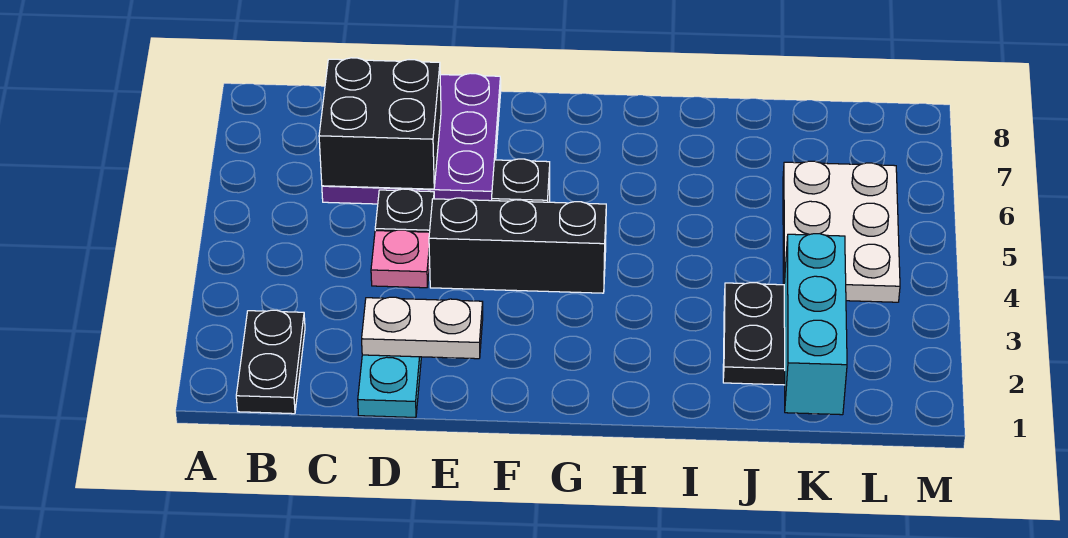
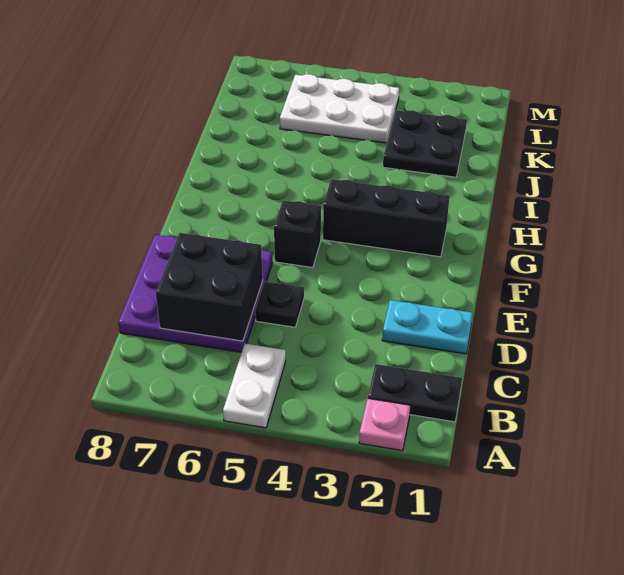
white plate D2:E2 level 2 -> white plate A5:B5 level 1
pink plate D4 level 1 -> pink plate A2 level 1
black brick E4:G4 level 1 -> black brick G2:G4 level 1
cyan brick K1:K3 level 2 -> none

